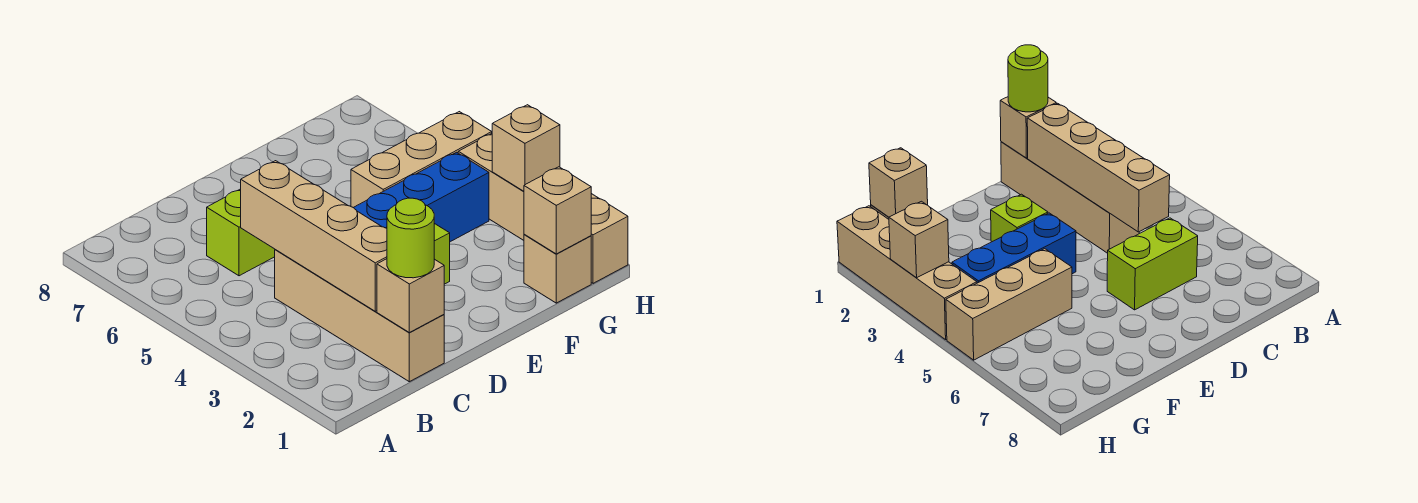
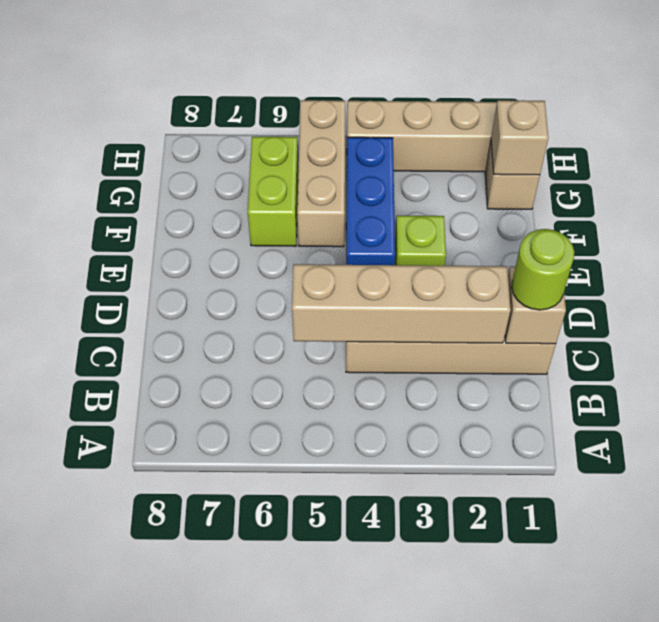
lime brick C6:D6 level 1 -> lime brick F6:G6 level 1
tan brick H3 level 2 -> none

